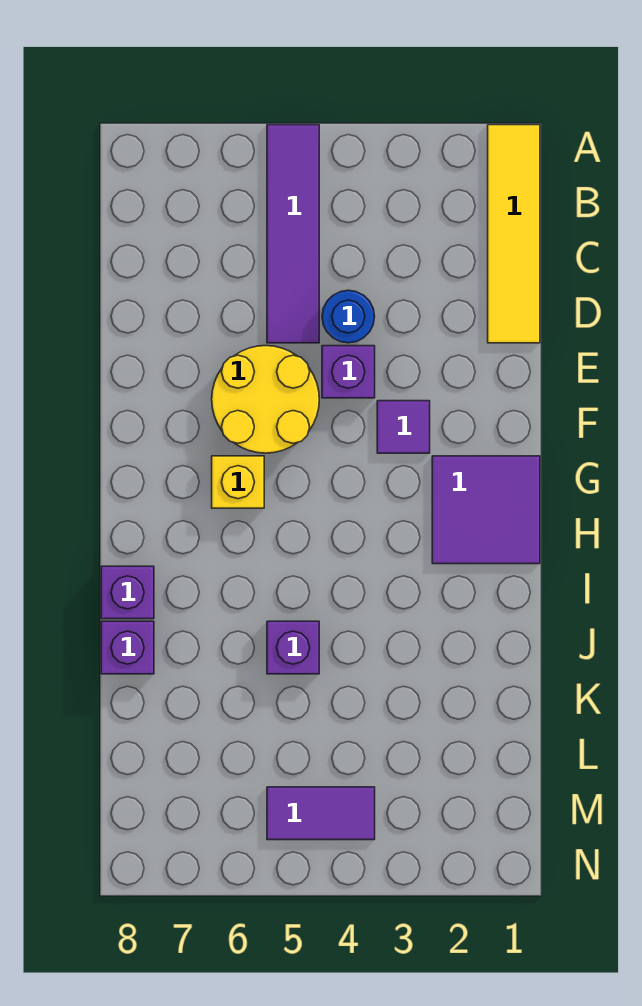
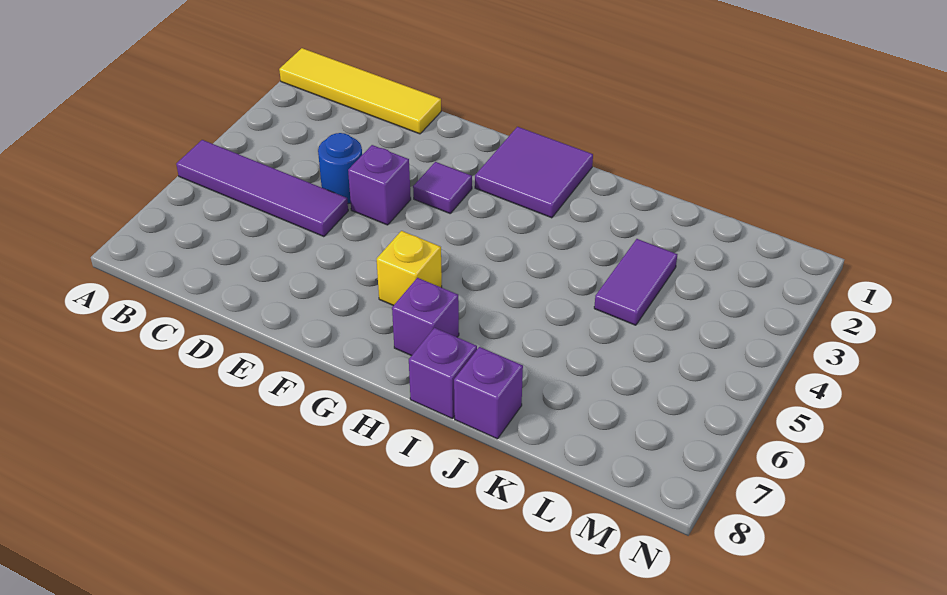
yellow round brick E5:F6 level 1 -> none
purple brick J5 level 1 -> purple brick H7 level 1
purple tile M4:M5 level 1 -> purple tile K3:K4 level 1

